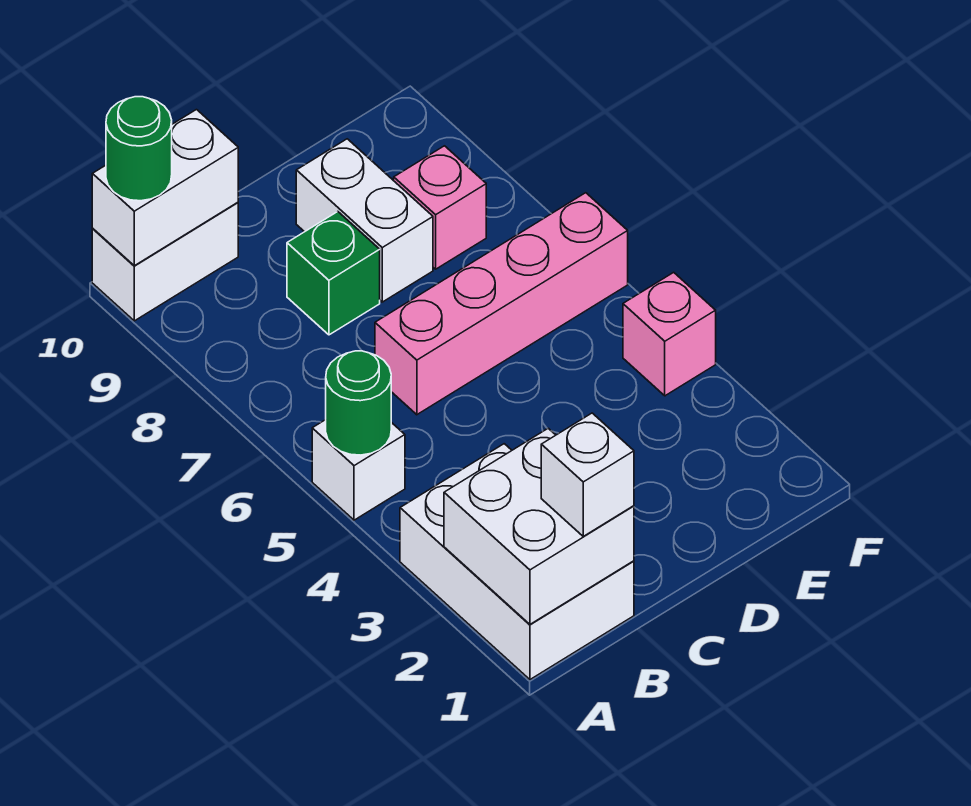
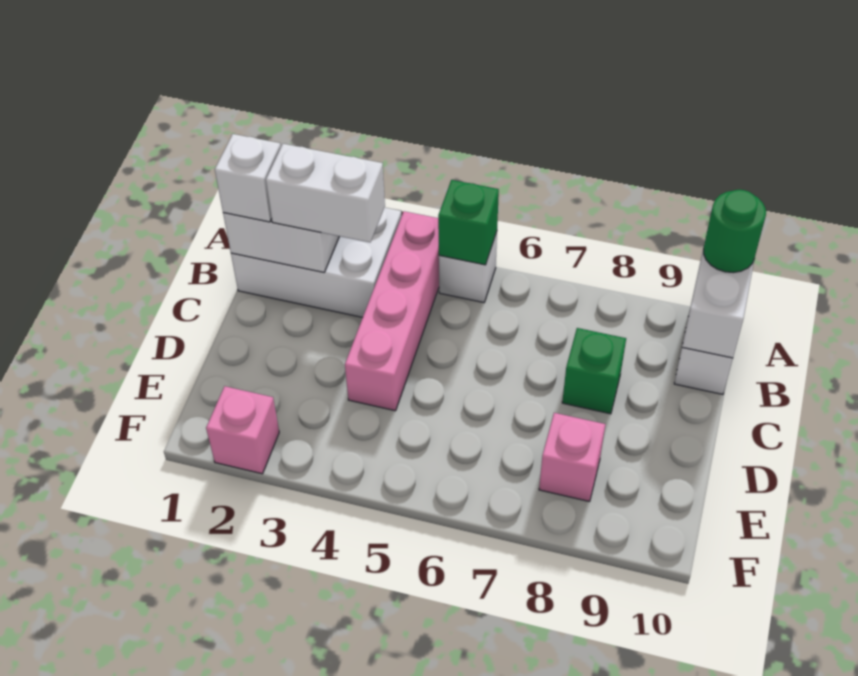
green round brick A5 level 2 -> green brick A5 level 2
pink brick C6:F6 level 1 -> pink brick A4:D4 level 1
white brick D8:D9 level 1 -> white brick B2:B3 level 3
pink brick F4 level 1 -> pink brick F2 level 1

